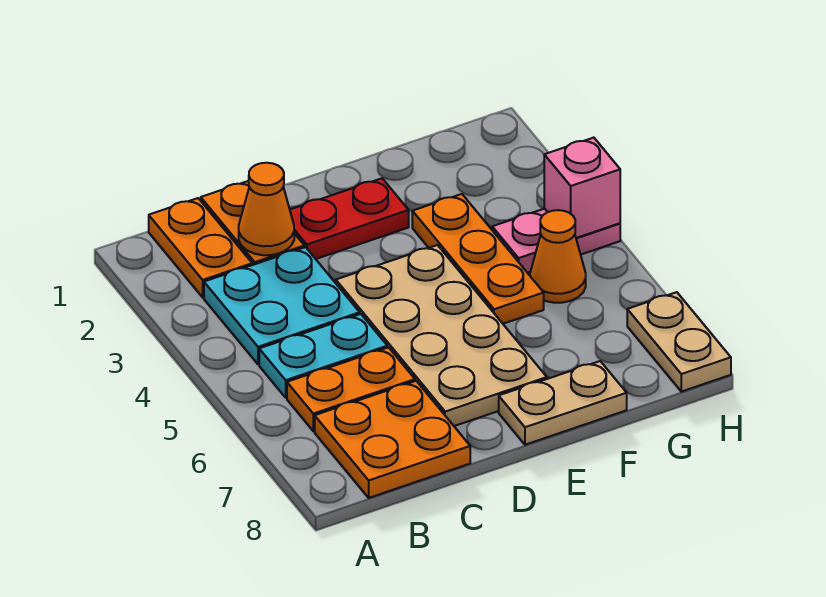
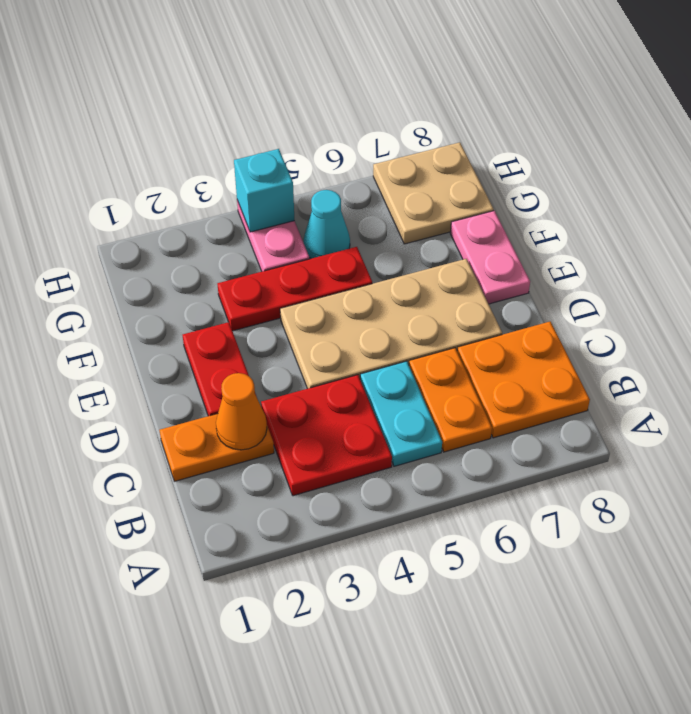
orange plate B1:B2 level 1 -> none
cyan plate B3:C4 level 1 -> red plate B3:C4 level 1
tan plate E8:F8 level 1 -> pink plate E8:F8 level 1
orange plate F3:F5 level 1 -> red plate F3:F5 level 1
orange cone G5 level 1 -> cyan cone G5 level 1
pink brick H4 level 2 -> cyan brick H4 level 2
tan plate H7:H8 level 1 -> tan plate G7:H8 level 1

